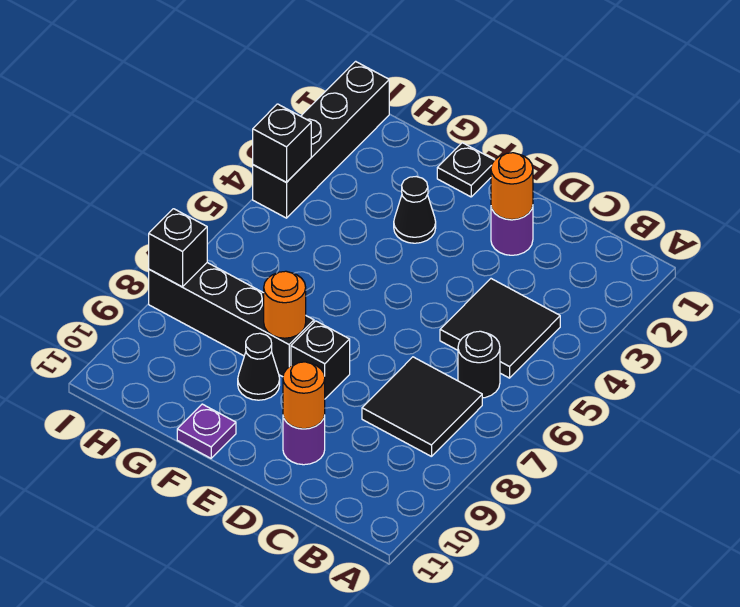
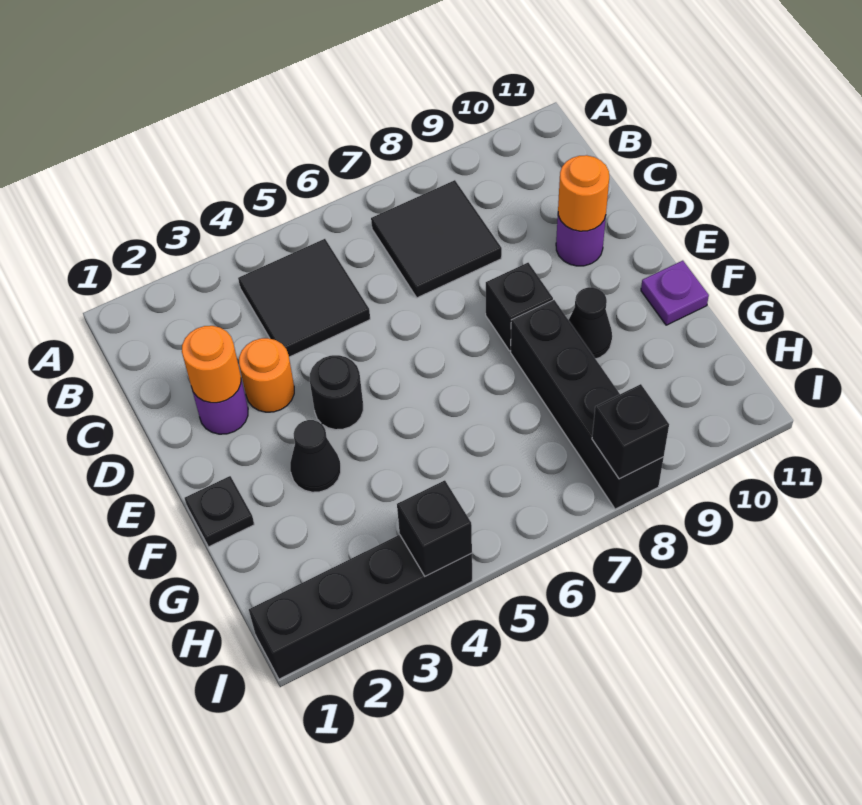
black round brick B6 level 1 -> black round brick E4 level 1
orange round brick F8 level 2 -> orange round brick D3 level 1

